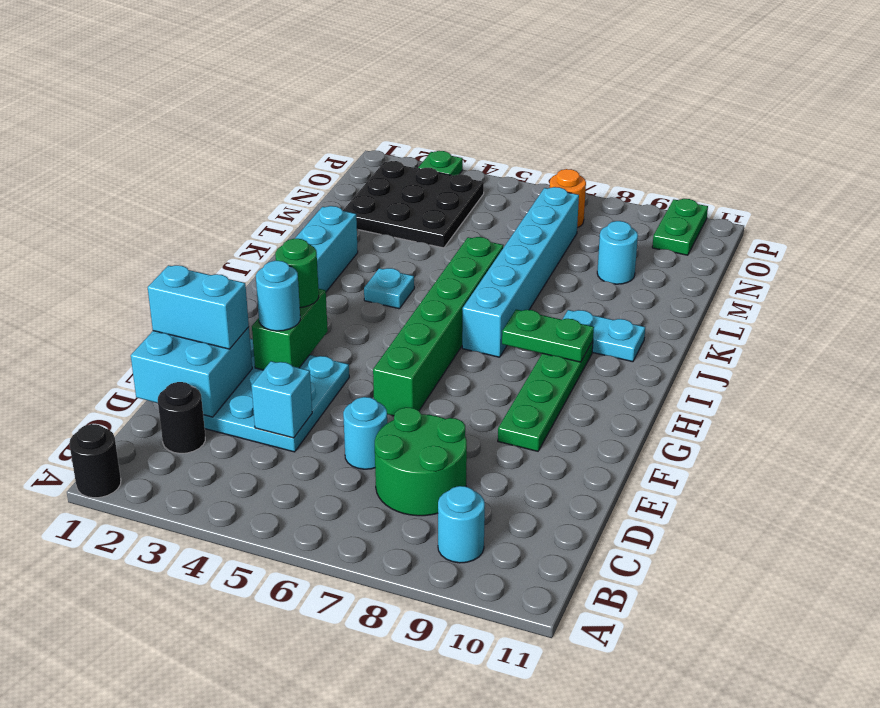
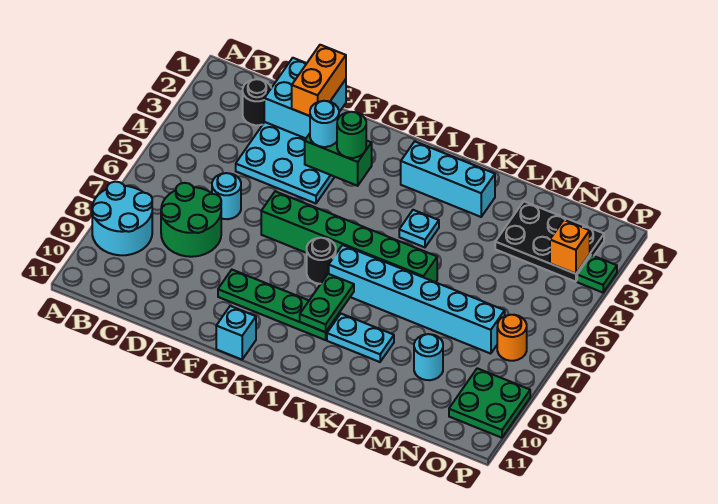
black round brick A1 level 1 -> black round brick H7 level 1
cyan round brick B9 level 1 -> cyan round brick A8:B9 level 1
cyan brick D4 level 2 -> cyan brick G11 level 1
cyan brick E1:E2 level 3 -> orange brick E1:E2 level 3
cyan plate J9:J10 level 1 -> cyan plate J9:K9 level 1
black plate M2:O4 level 1 -> black plate M2:O3 level 1
none -> orange brick O3 level 2
green plate O10:P10 level 1 -> green plate O9:P10 level 1

